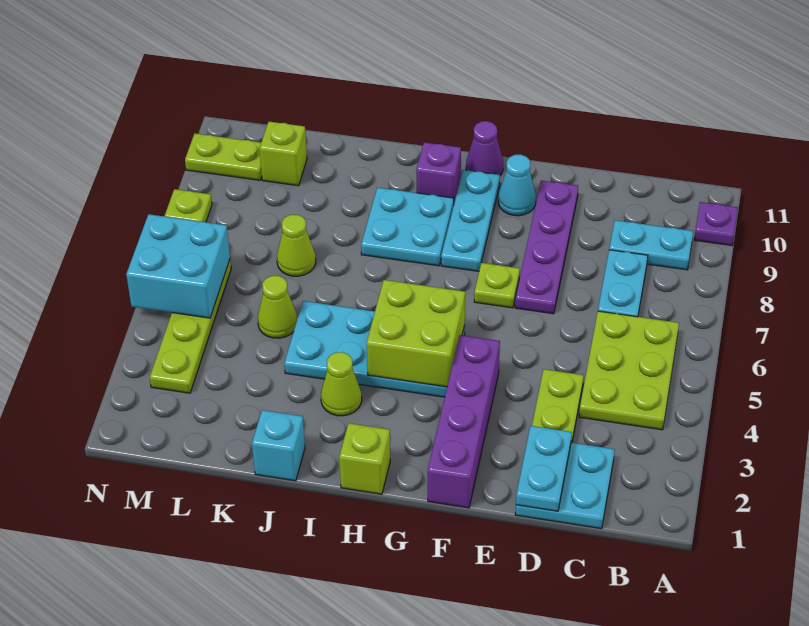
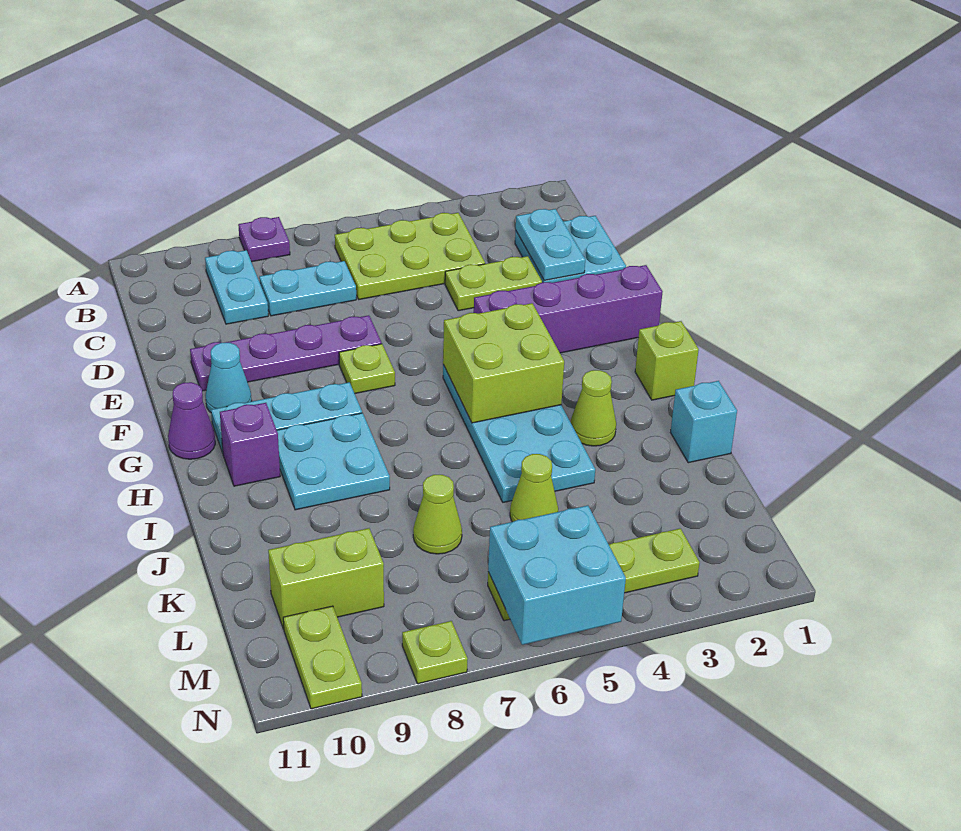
purple plate A10 level 1 -> purple plate A8 level 1
cyan plate D1:D2 level 2 -> cyan plate C2:D2 level 2
lime brick L10 level 1 -> lime brick L9:L10 level 1

